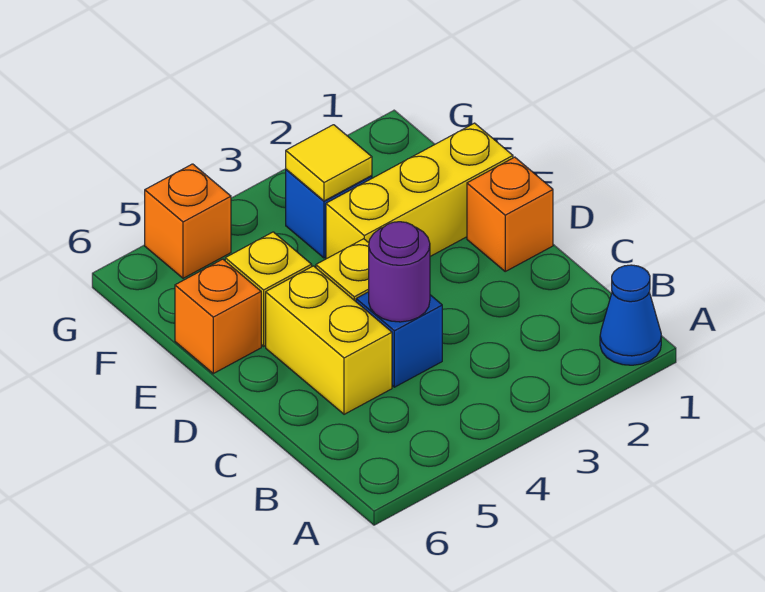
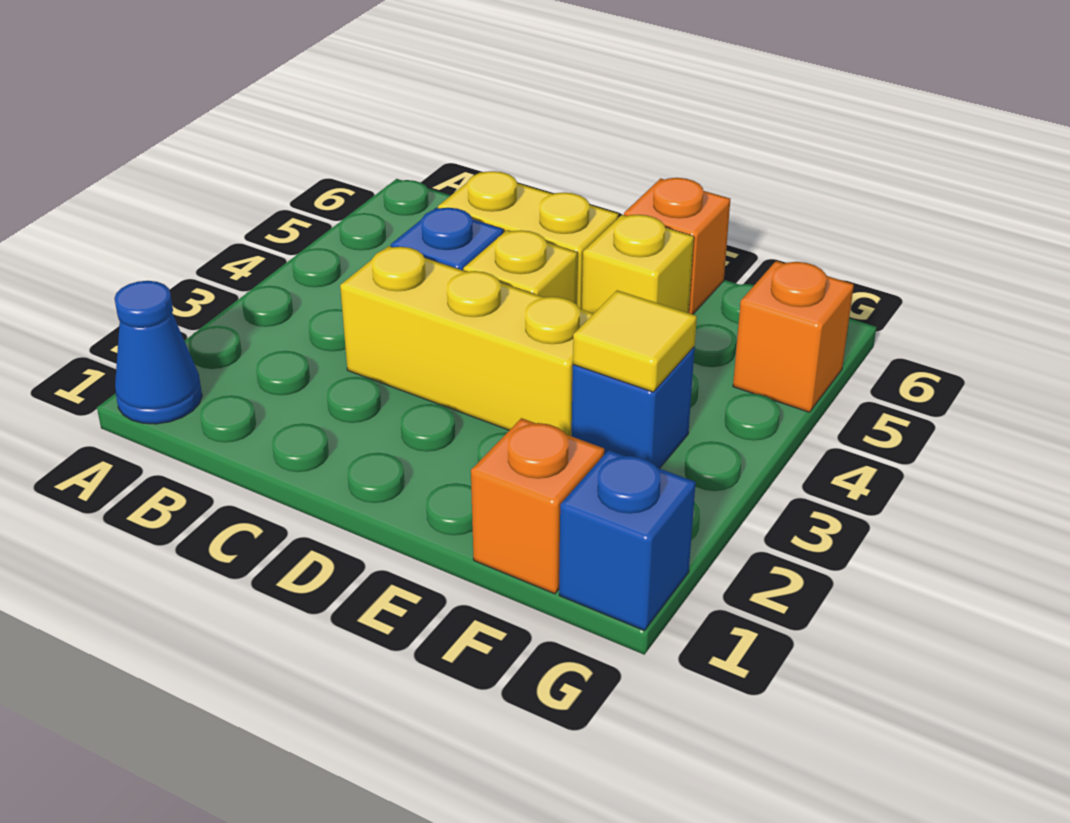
purple round brick C4 level 2 -> none
orange brick D1 level 1 -> orange brick F1 level 1
yellow brick E1:E3 level 1 -> yellow brick C3:E3 level 1
none -> blue brick G1 level 1

